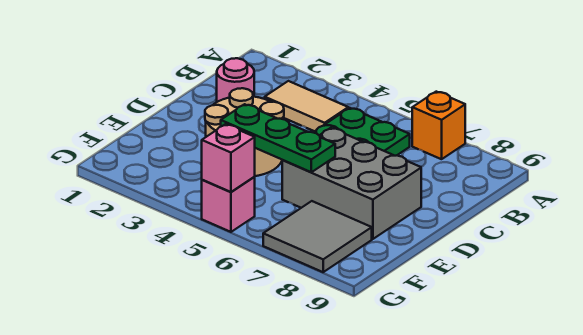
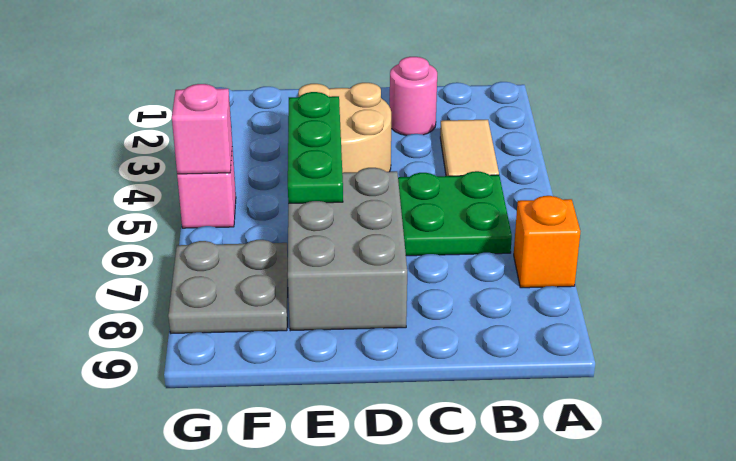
grey tile F7:G8 level 1 -> grey plate F7:G8 level 1

